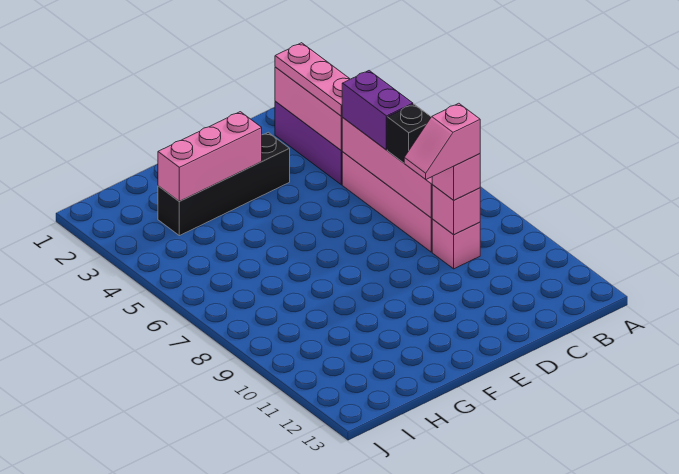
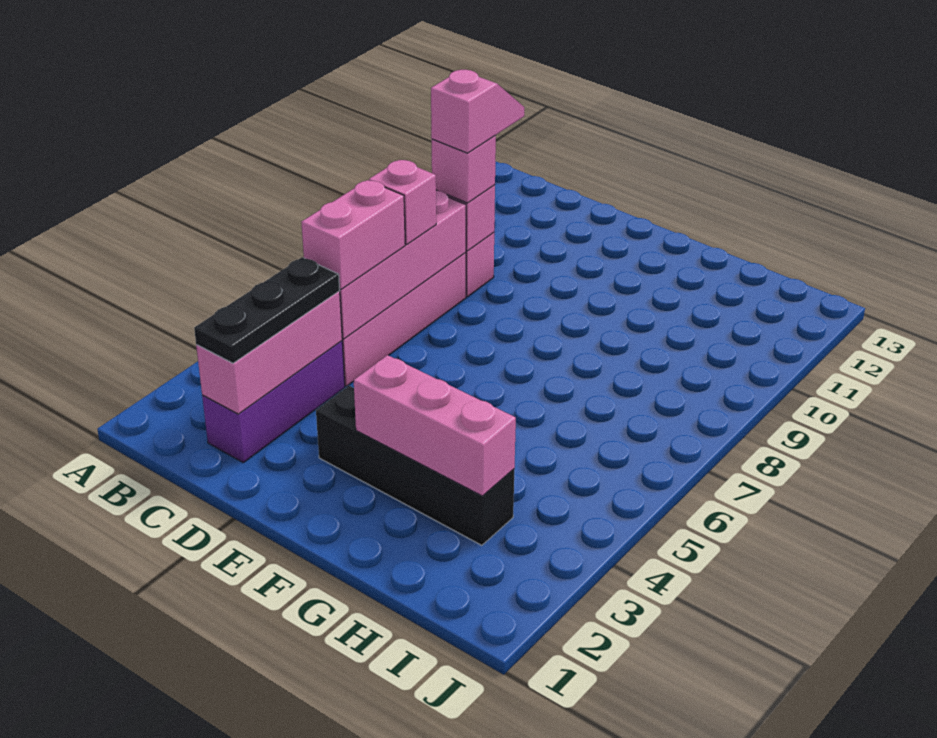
pink plate C2:C4 level 3 -> black plate C2:C4 level 3
purple brick C5:C6 level 3 -> pink brick C5:C6 level 3
black brick C7 level 3 -> pink brick C7 level 3
pink slope C9:D9 level 4 top C -> pink slope C9:C10 level 4 top 9

